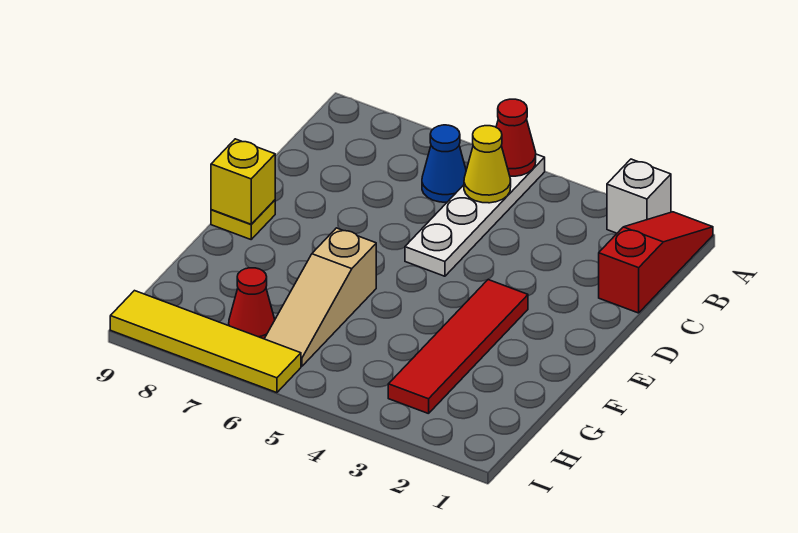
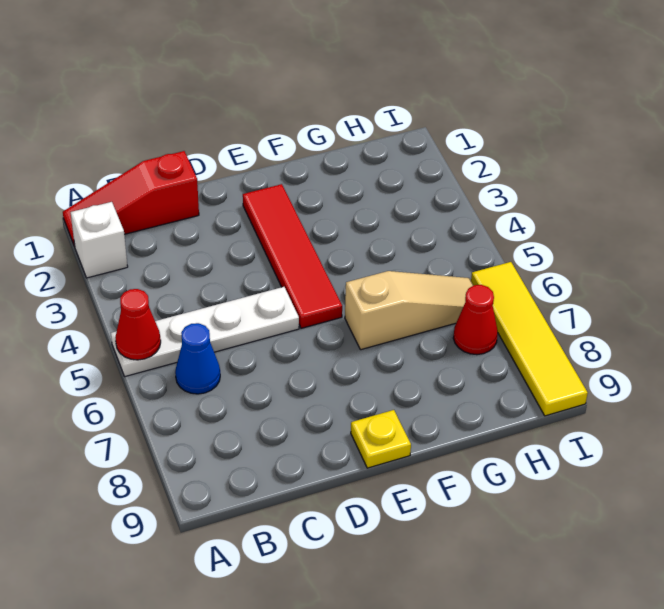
yellow cone B5 level 2 -> none
red tile E3:H3 level 1 -> red tile E2:E5 level 1
yellow brick E9 level 2 -> none

